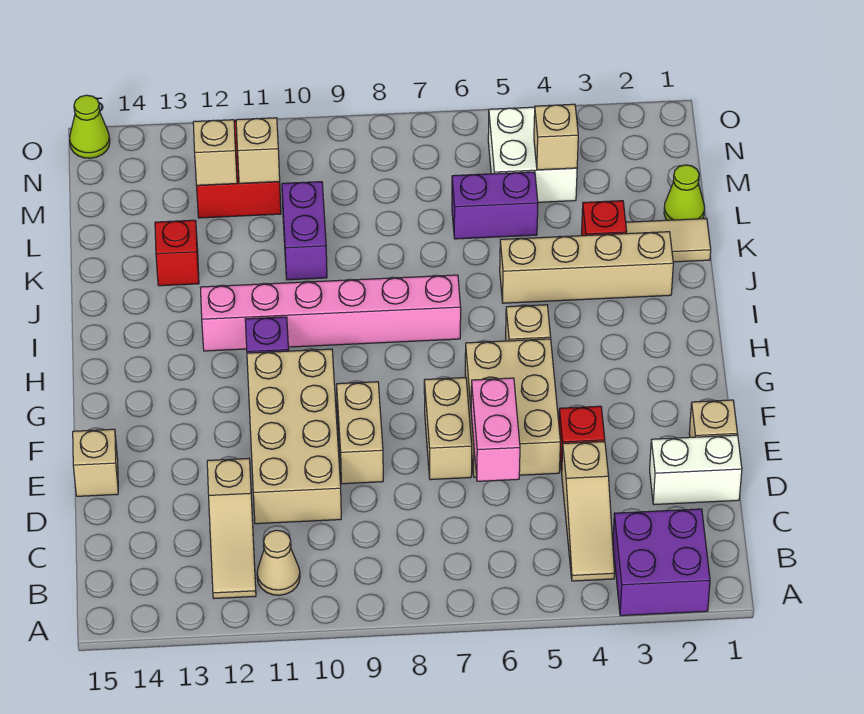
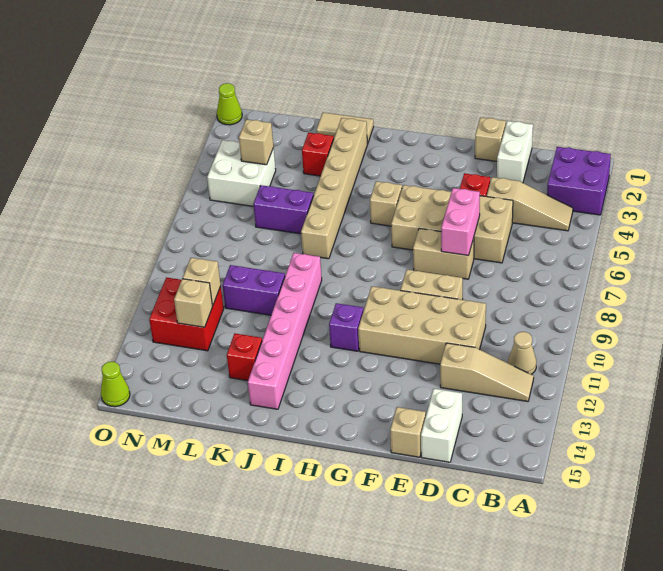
pink brick D6:E6 level 2 -> pink brick E6:E7 level 2
none -> white brick D14:D15 level 1
tan brick E5:G6 level 1 -> tan brick D5:G6 level 1
pink brick I7:I12 level 1 -> pink brick J9:J14 level 1
tan brick J2:J5 level 1 -> tan brick J2:J7 level 1
tan tile K1:K2 level 1 -> tan tile J1:K1 level 1
lime cone L1 level 1 -> lime cone O1 level 1
purple brick L5:L6 level 1 -> purple brick K6:L6 level 1

